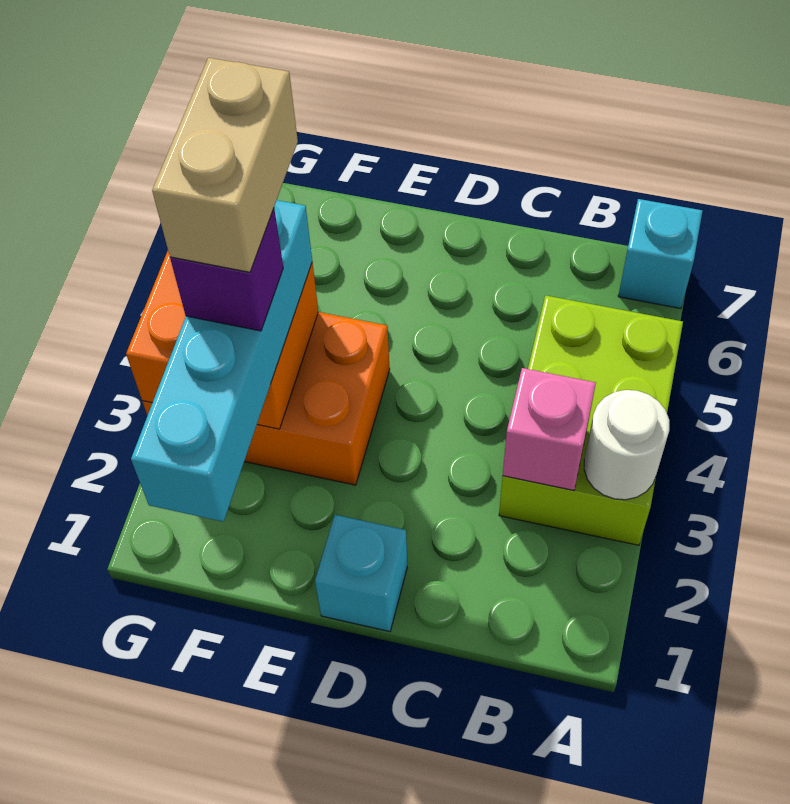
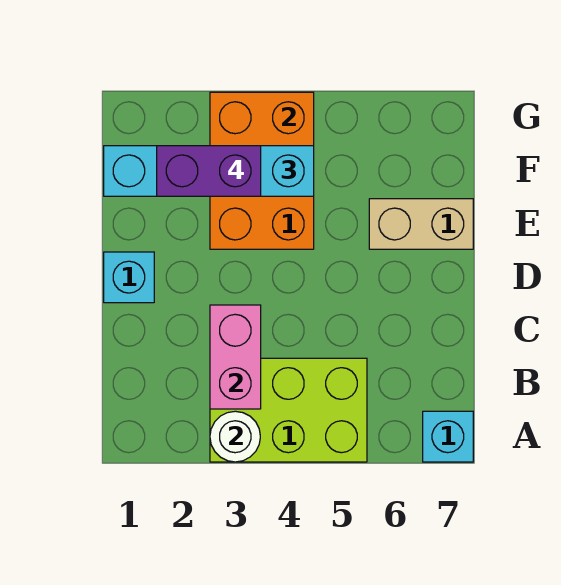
pink brick B3 level 2 -> pink brick B3:C3 level 2
purple brick F3 level 4 -> purple brick F2:F3 level 4
tan brick F3:F4 level 5 -> tan brick E6:E7 level 1

